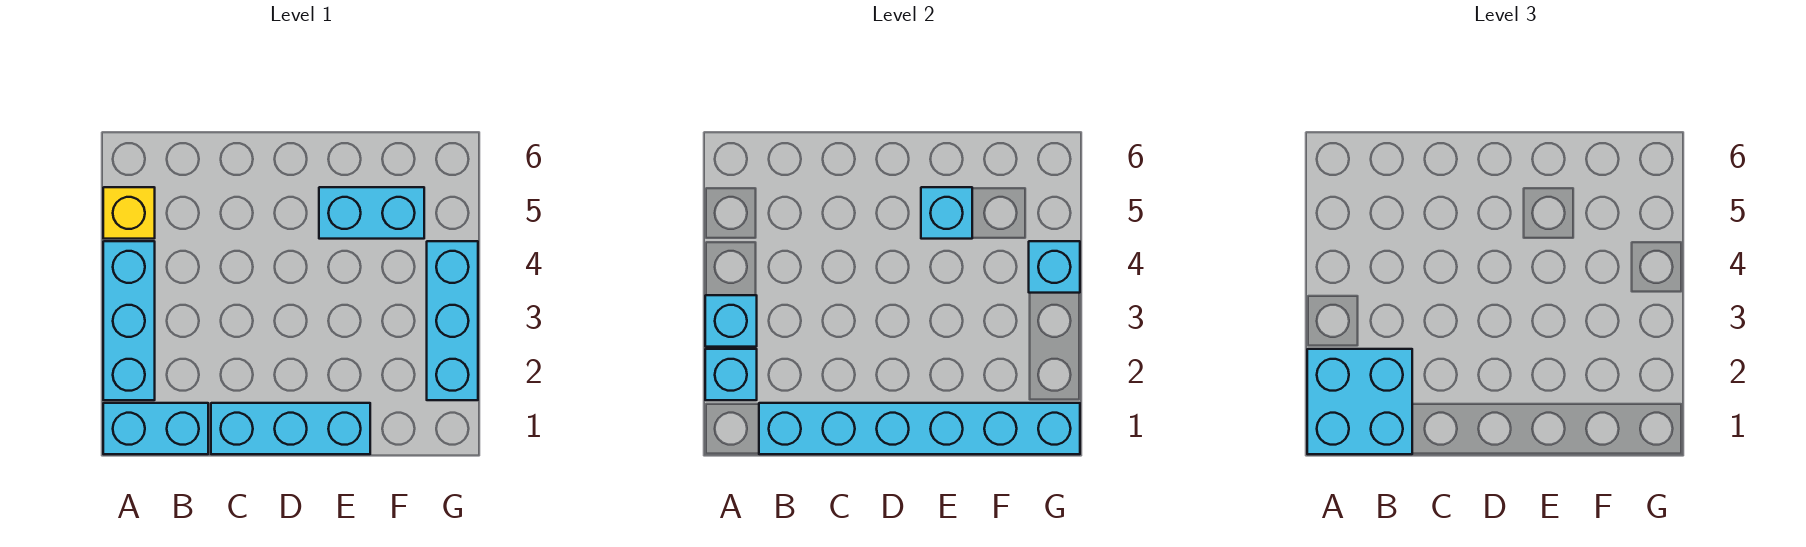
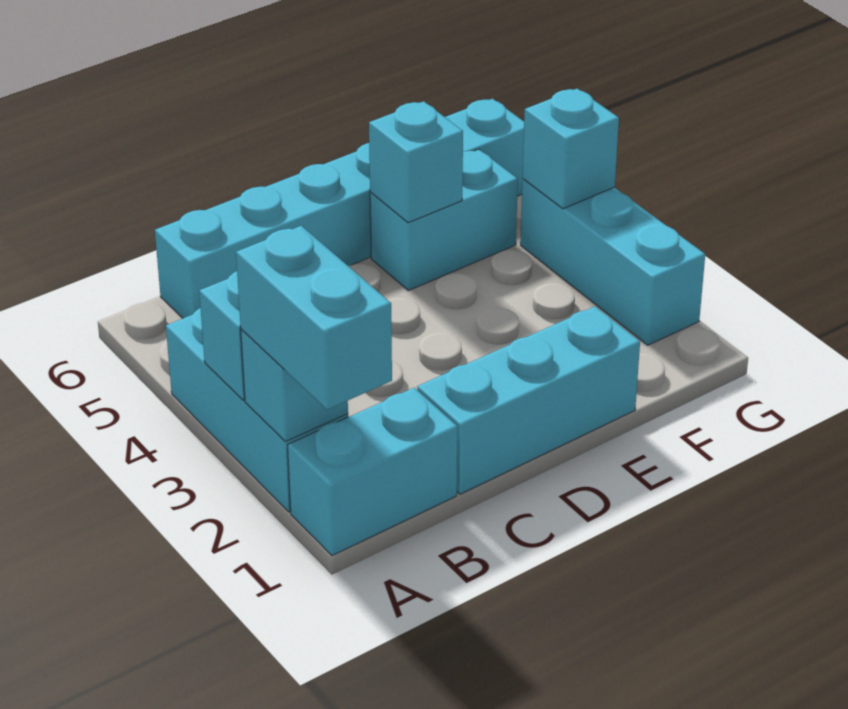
cyan brick A1:B2 level 3 -> cyan brick A1:A2 level 3
yellow brick A5 level 1 -> none
cyan brick B1:G1 level 2 -> cyan brick B6:G6 level 1

